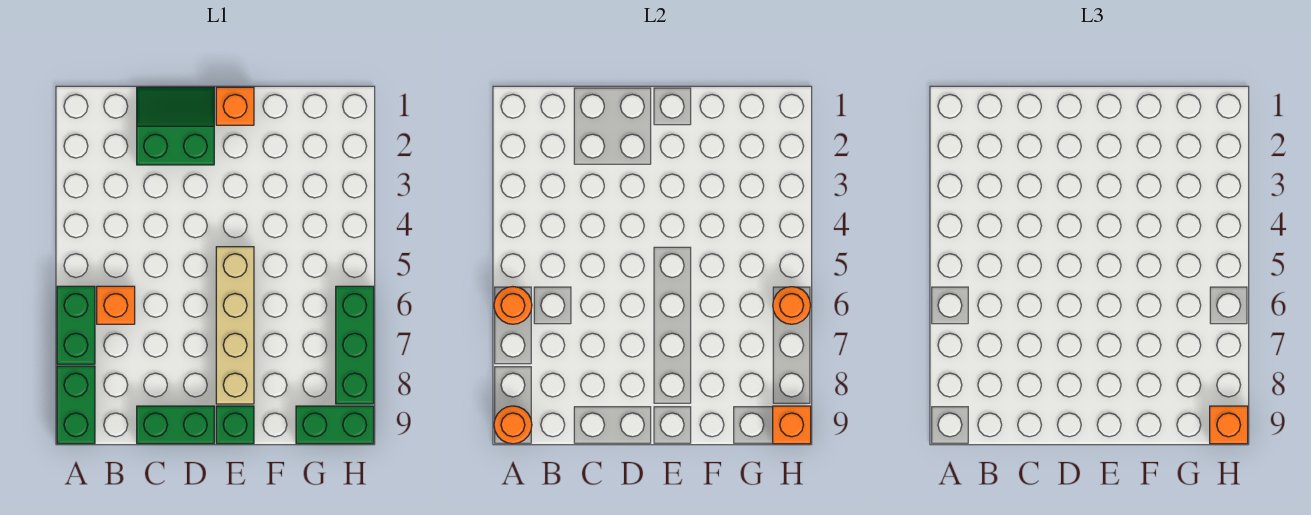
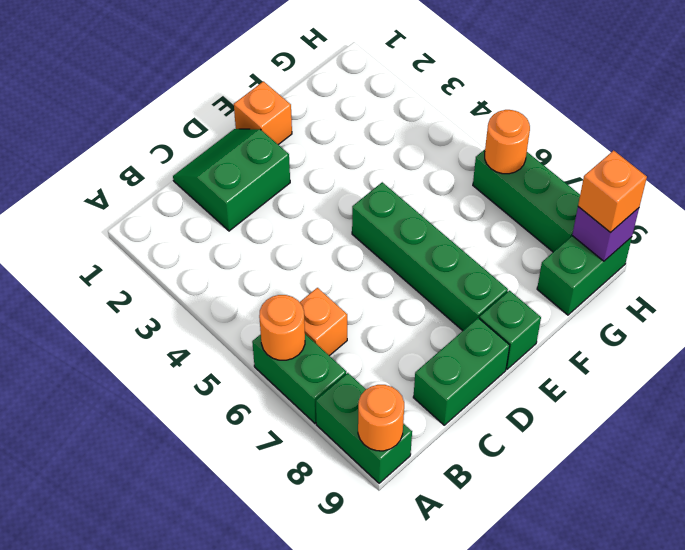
tan brick E5:E8 level 1 -> green brick E5:E8 level 1
orange brick H9 level 2 -> purple brick H9 level 2

